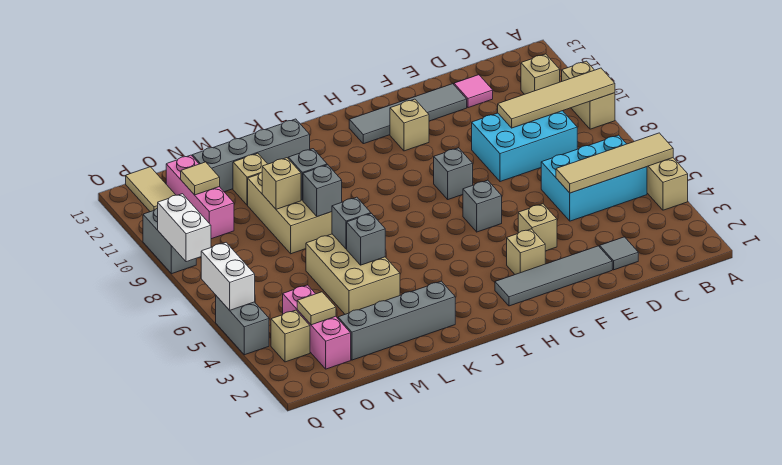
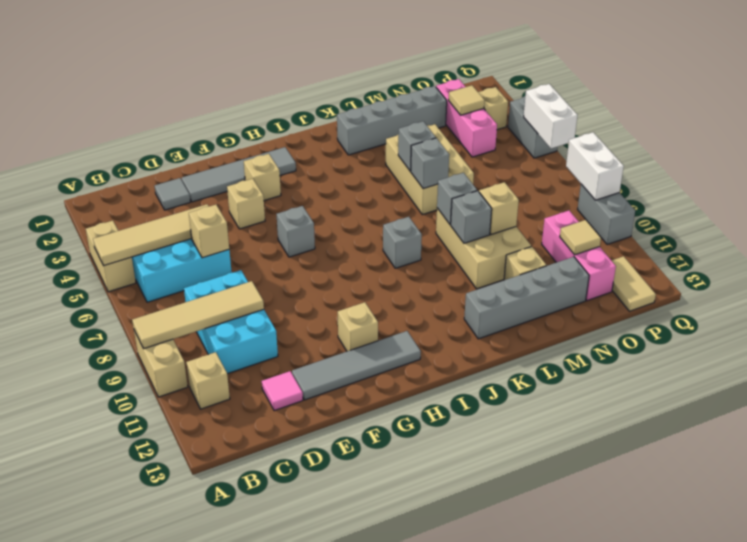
cyan brick C8:E9 level 1 -> cyan brick C8:D10 level 1
none -> tan brick D6 level 2
grey brick G8 level 1 -> grey brick J8 level 1

